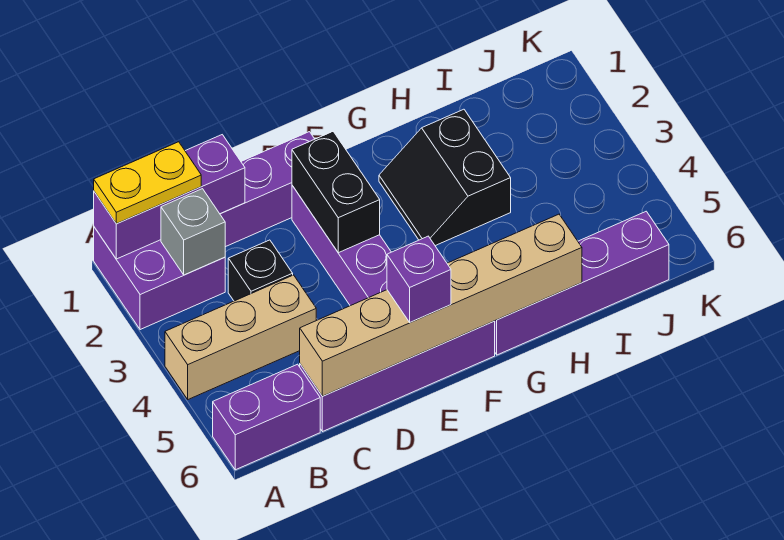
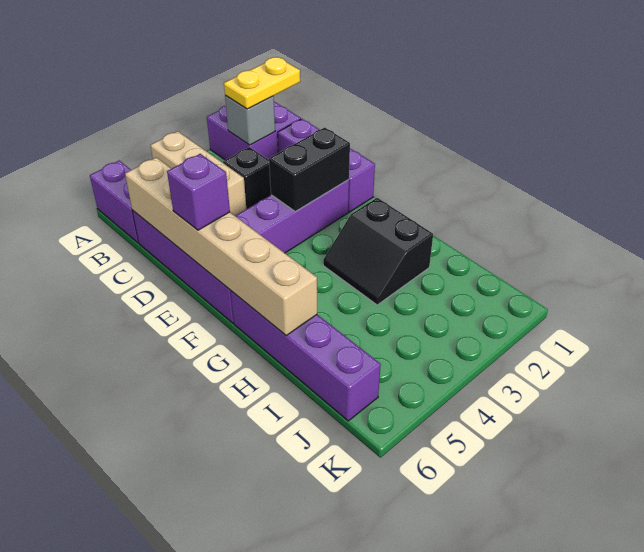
purple brick A1:C1 level 2 -> none
yellow plate A1:B1 level 3 -> yellow plate B1:B2 level 3
black slope G2:H3 level 1 top H -> black slope G2:H3 level 1 top 2

